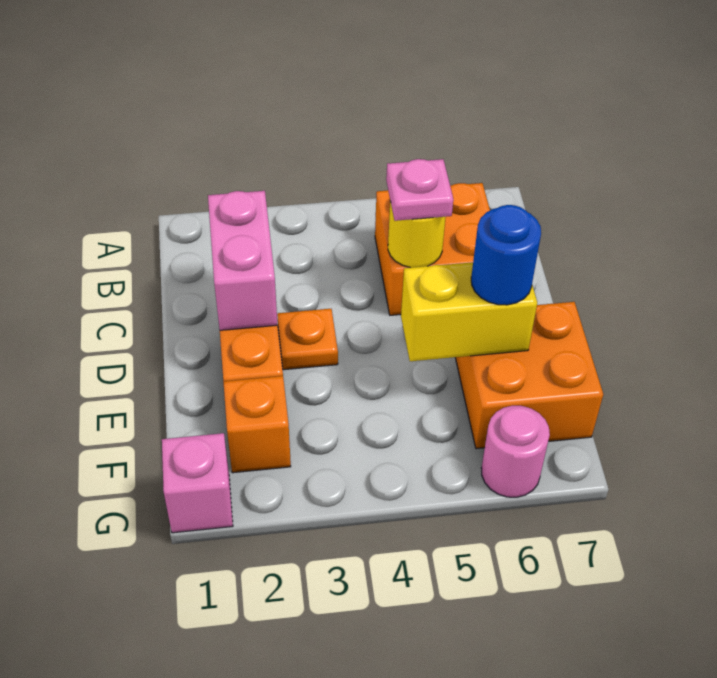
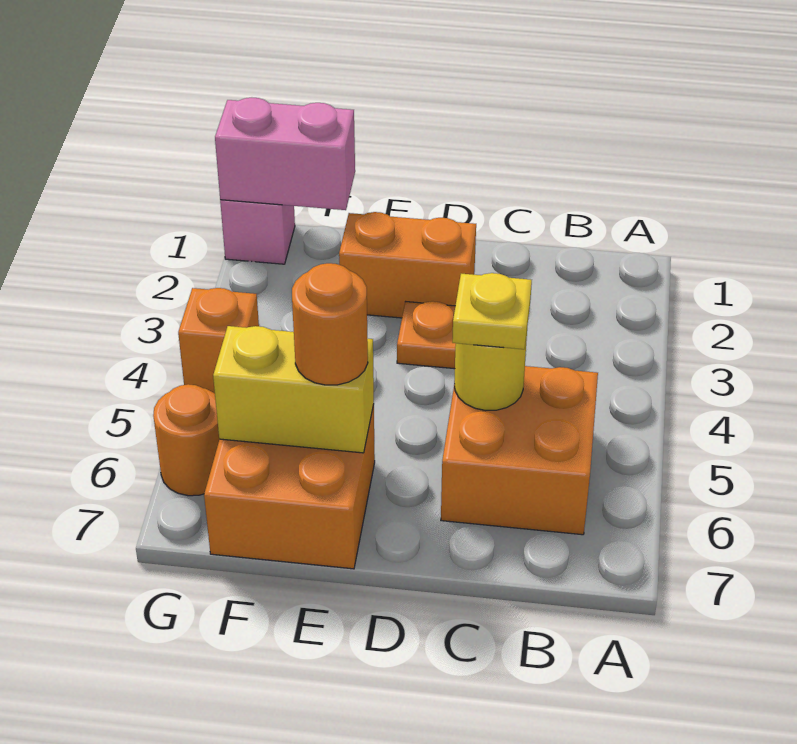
pink brick C2:D2 level 2 -> pink brick F1:G1 level 2
pink plate C5 level 3 -> yellow plate C5 level 3
yellow brick E5:E6 level 2 -> yellow brick E6:F6 level 2
blue round brick E6 level 3 -> orange round brick E6 level 3
orange brick F2 level 1 -> orange brick G4 level 1
pink round brick G6 level 1 -> orange round brick G6 level 1

